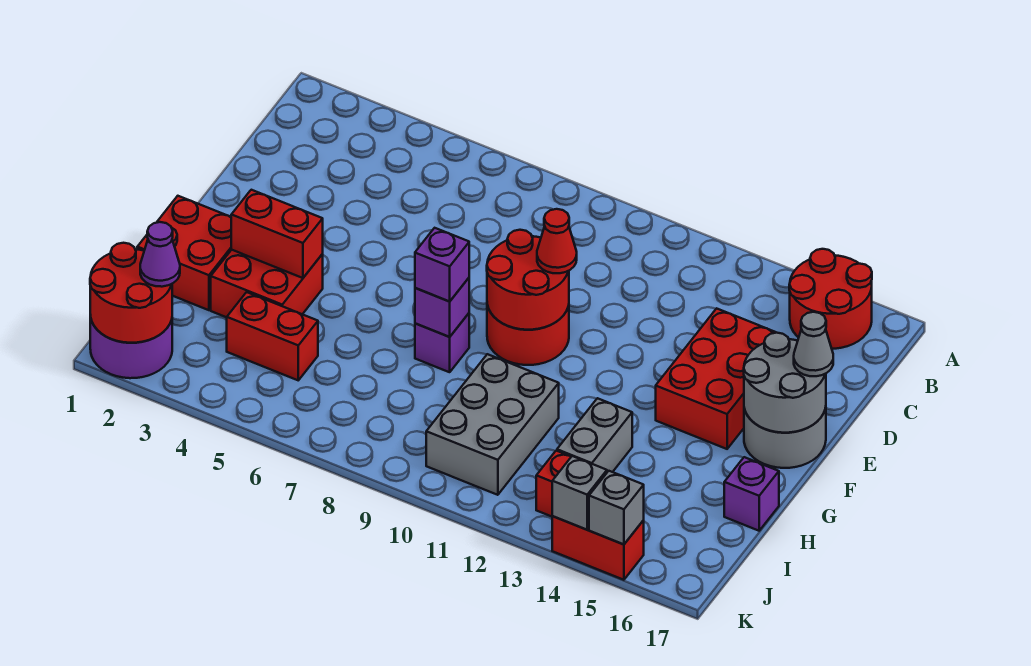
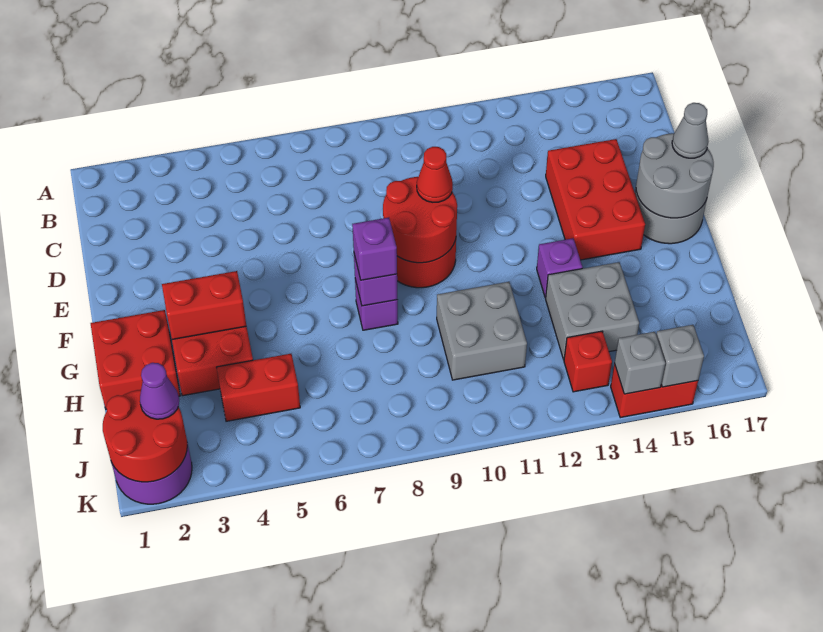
red round brick A15:B16 level 1 -> none
grey brick H10:J11 level 1 -> grey brick H10:I11 level 1
grey brick H13:I13 level 1 -> grey brick H13:I14 level 1
purple brick H17 level 1 -> purple brick G13 level 1

